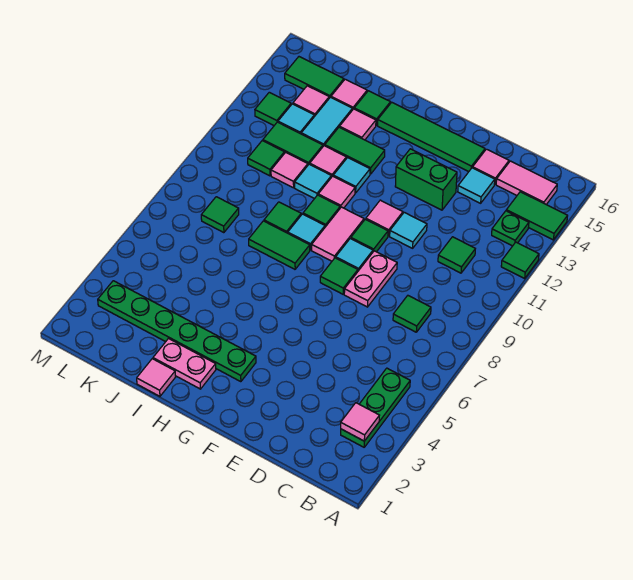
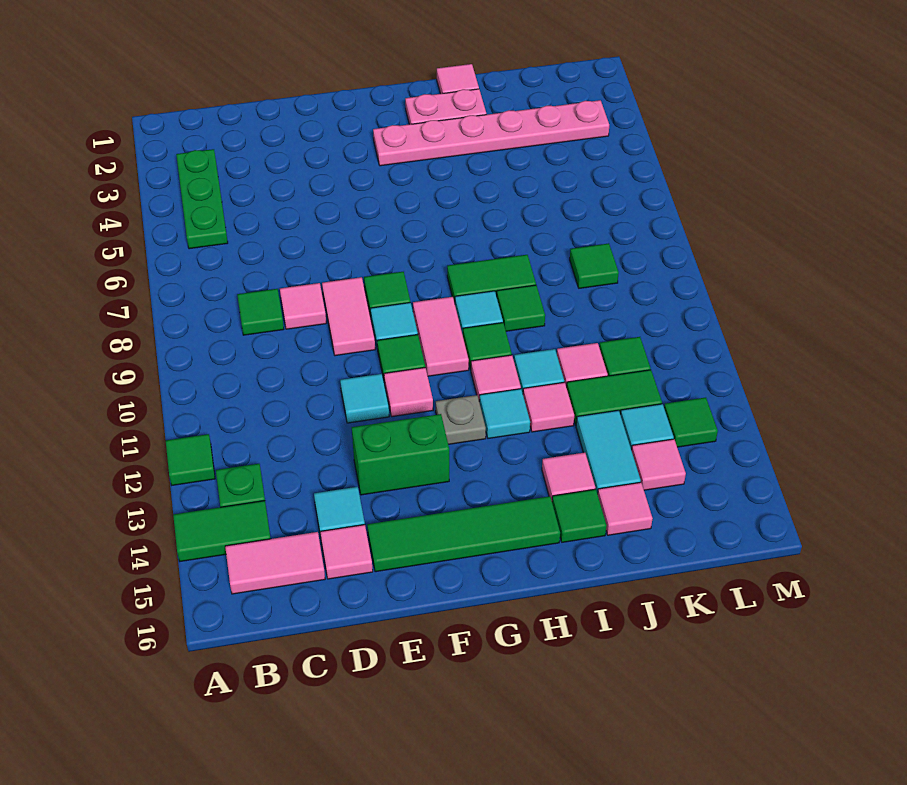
pink tile B3 level 2 -> pink tile D8 level 1
green tile C11 level 1 -> none
pink plate E8:E9 level 1 -> pink tile E8:E9 level 1
green plate G3:L3 level 1 -> pink plate G3:L3 level 1
none -> grey plate G12 level 1
green tile H13:I13 level 1 -> none
green tile K15:L15 level 1 -> none

